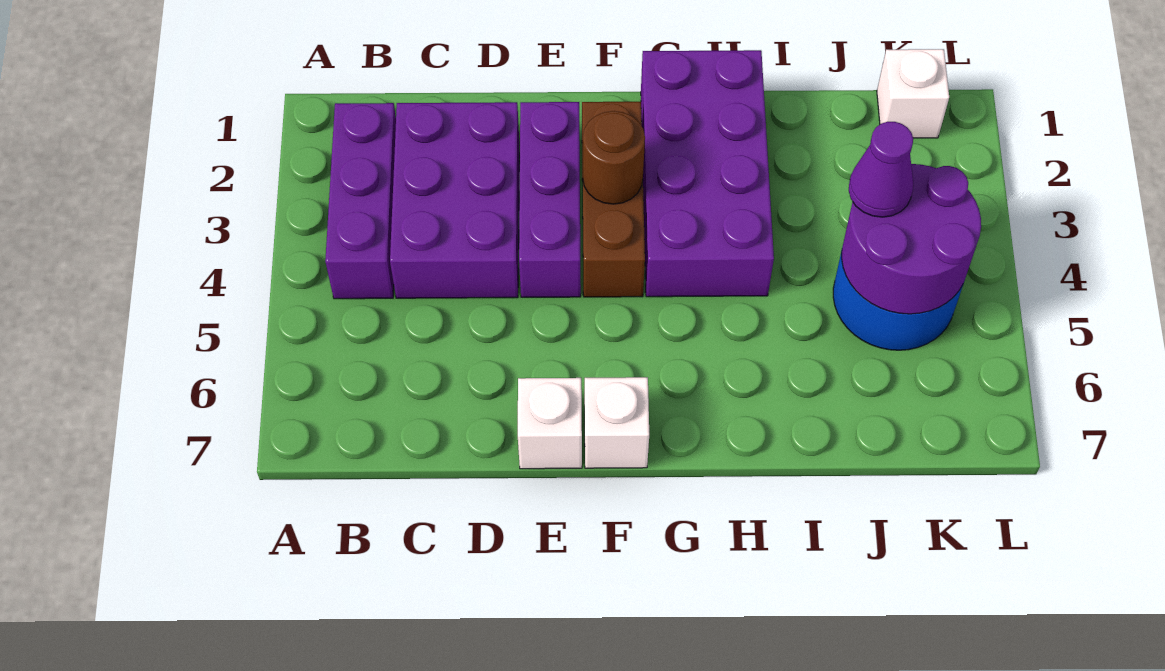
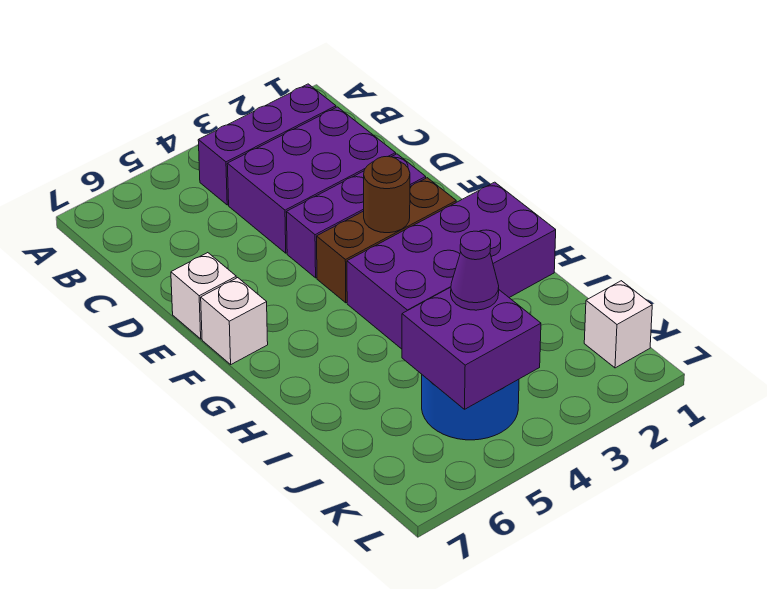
purple round brick J4:K5 level 2 -> purple brick J4:K5 level 2

